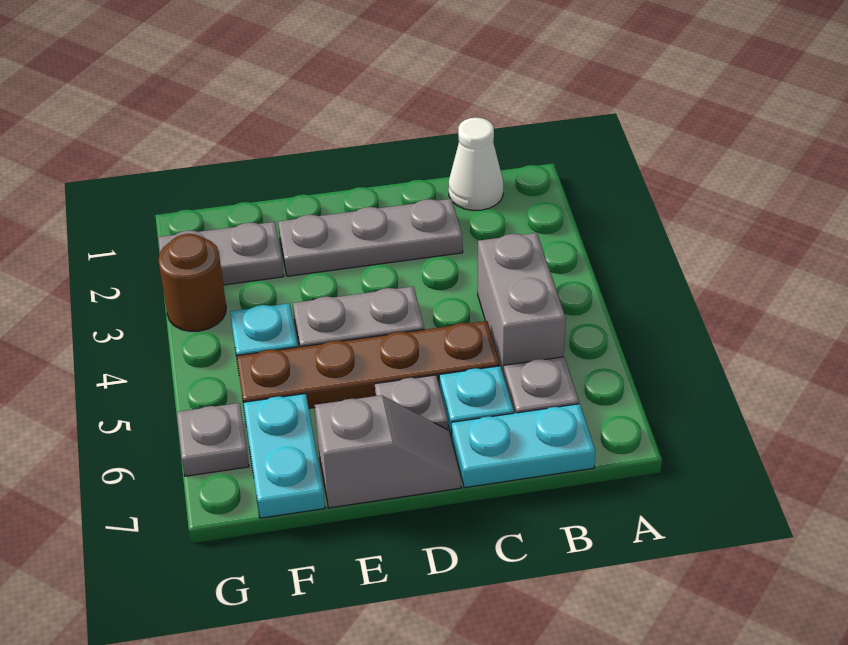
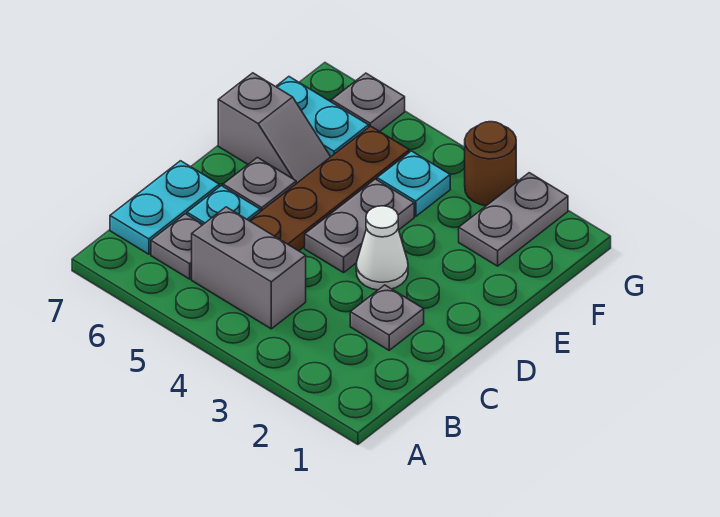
white cone B1 level 1 -> white cone D3 level 1
grey plate C2:E2 level 1 -> grey plate C2 level 1
grey slope D7:E7 level 1 top E -> grey slope E6:E7 level 1 top 7

